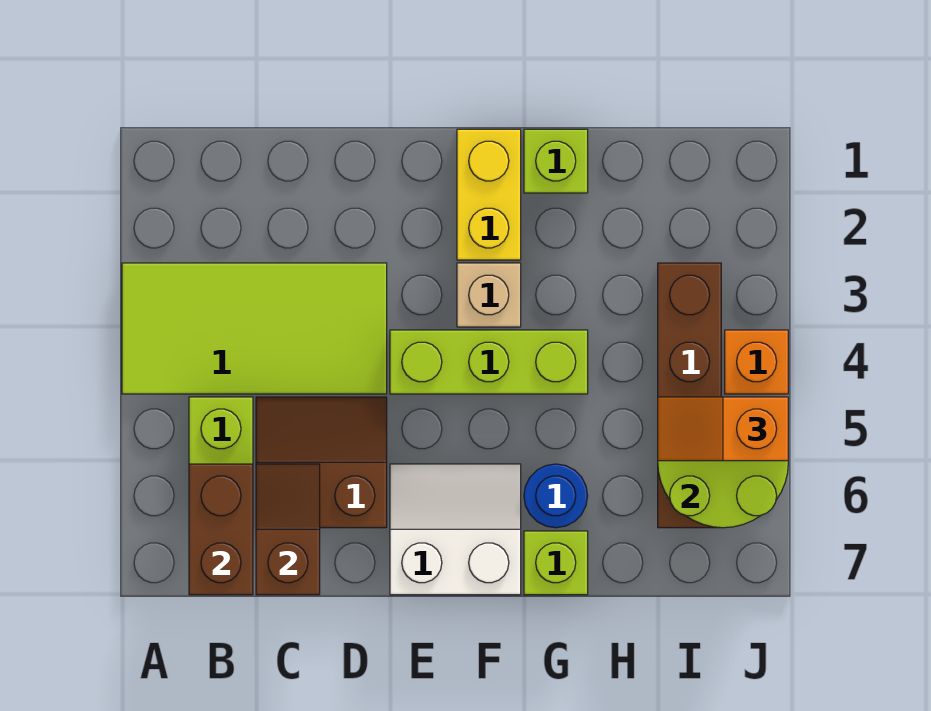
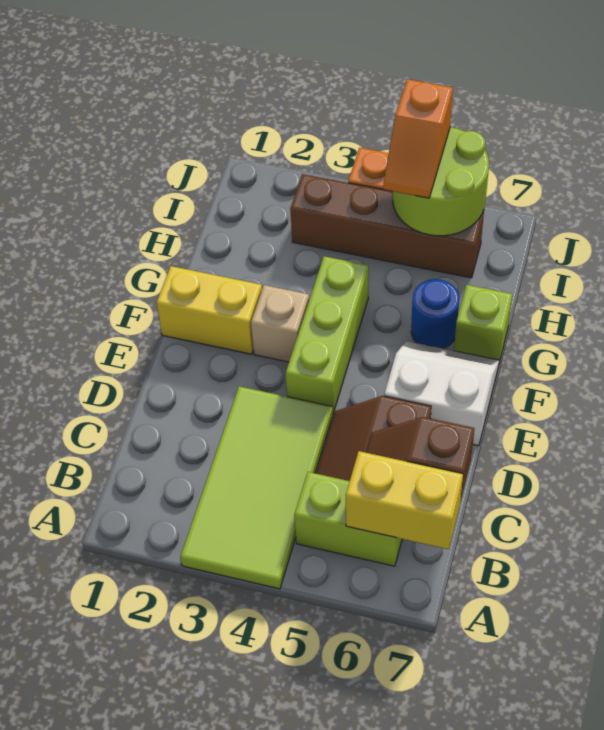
brown brick B6:B7 level 2 -> yellow brick B6:B7 level 2
white slope E6:F7 level 1 top 7 -> white slope E6:F7 level 1 top E
lime brick G1 level 1 -> none

